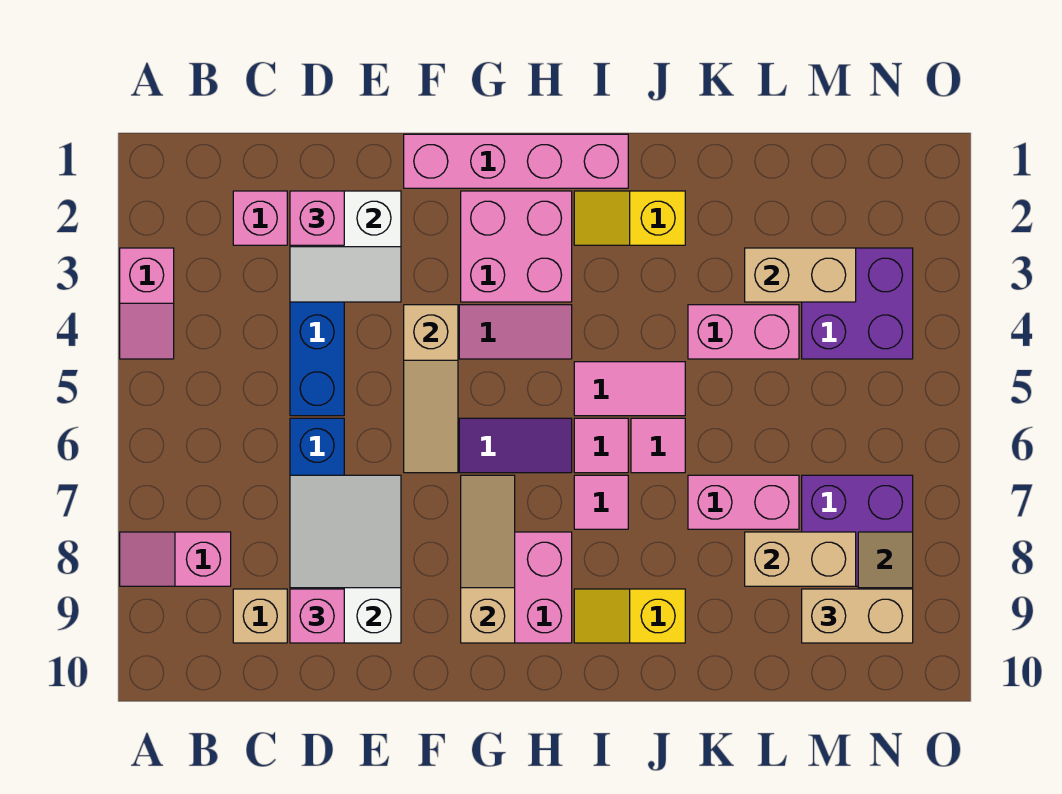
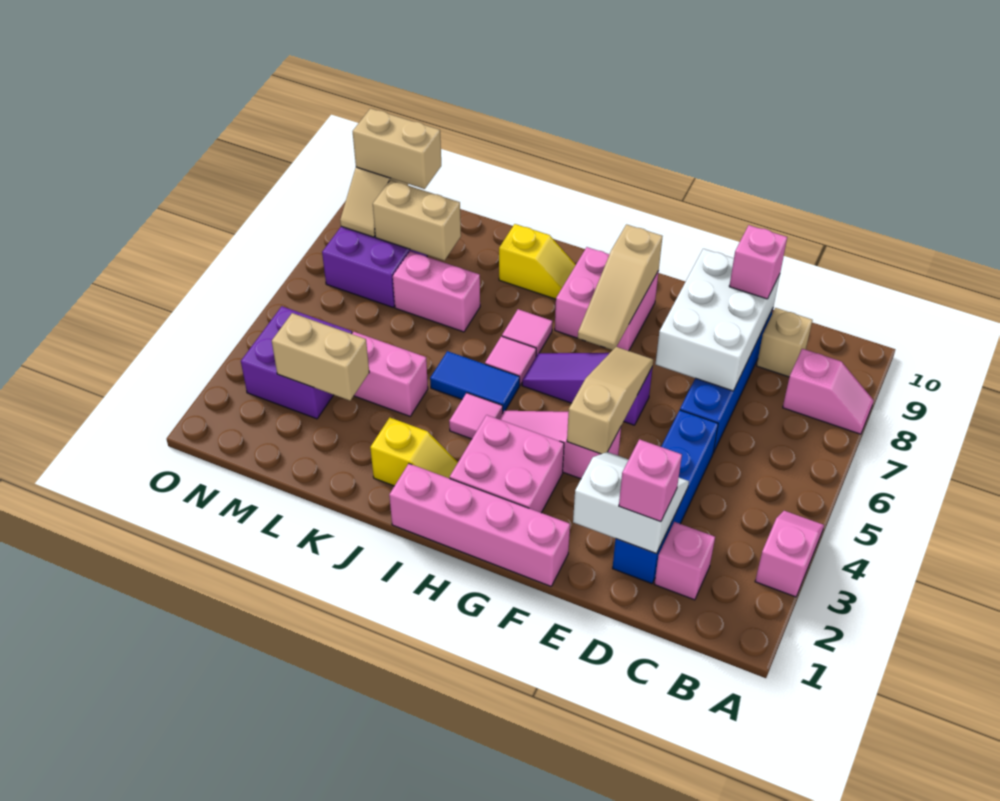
white slope D7:E9 level 2 top 9 -> white brick D7:E9 level 2
pink tile I5:J5 level 1 -> blue tile I5:J5 level 1
pink tile J6 level 1 -> pink tile I4 level 1

